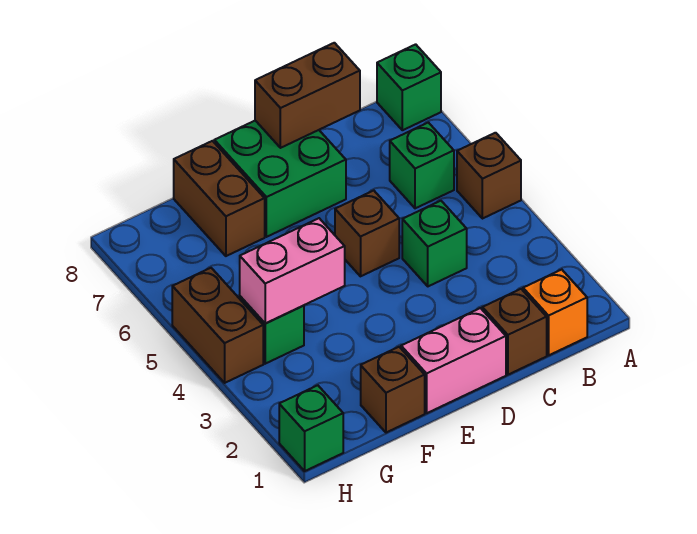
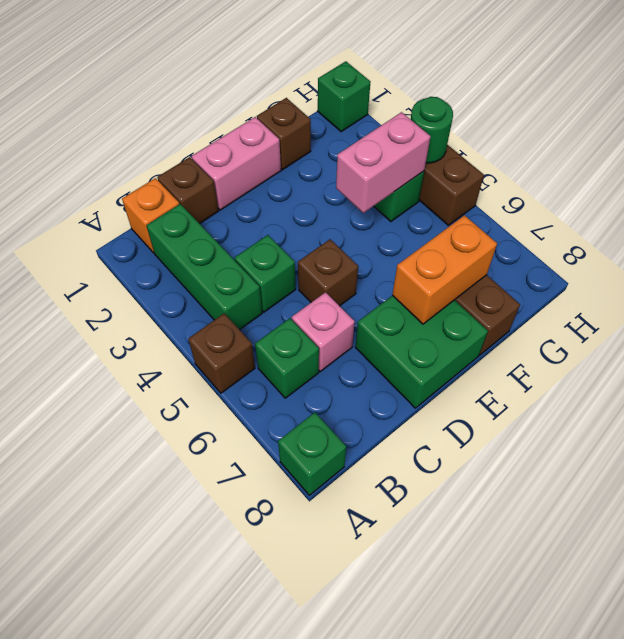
none -> green brick B2:B4 level 1
none -> pink brick C6 level 1
brown brick C8:D8 level 2 -> none
none -> orange brick E7:F7 level 2
none -> green round brick H4 level 2

